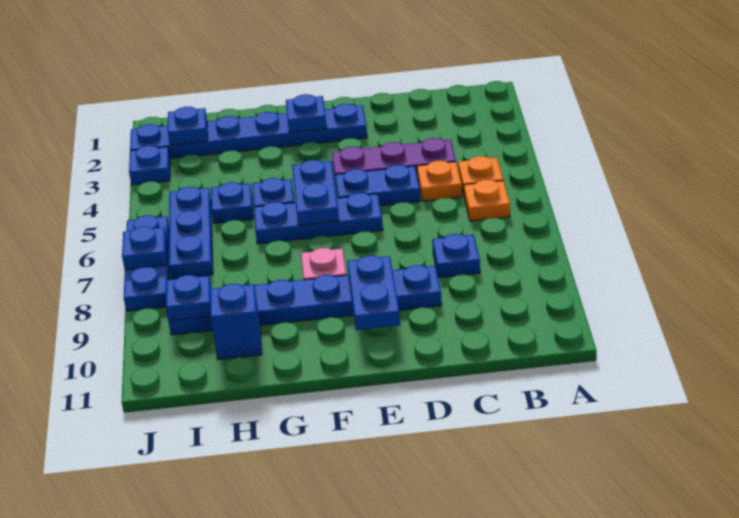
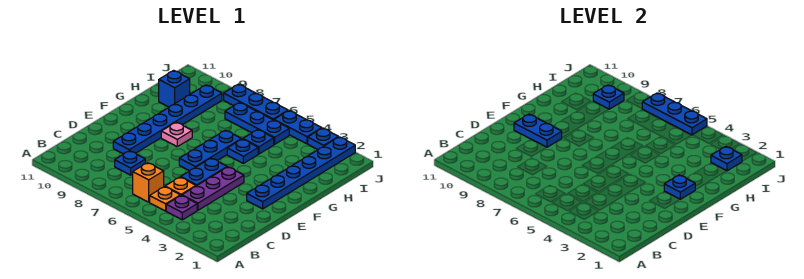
none -> purple plate B4 level 1
orange plate B6 level 1 -> orange brick B6 level 1
blue plate F5:F6 level 2 -> blue plate J4:J5 level 1
blue plate J7 level 2 -> blue plate J5:J7 level 2

